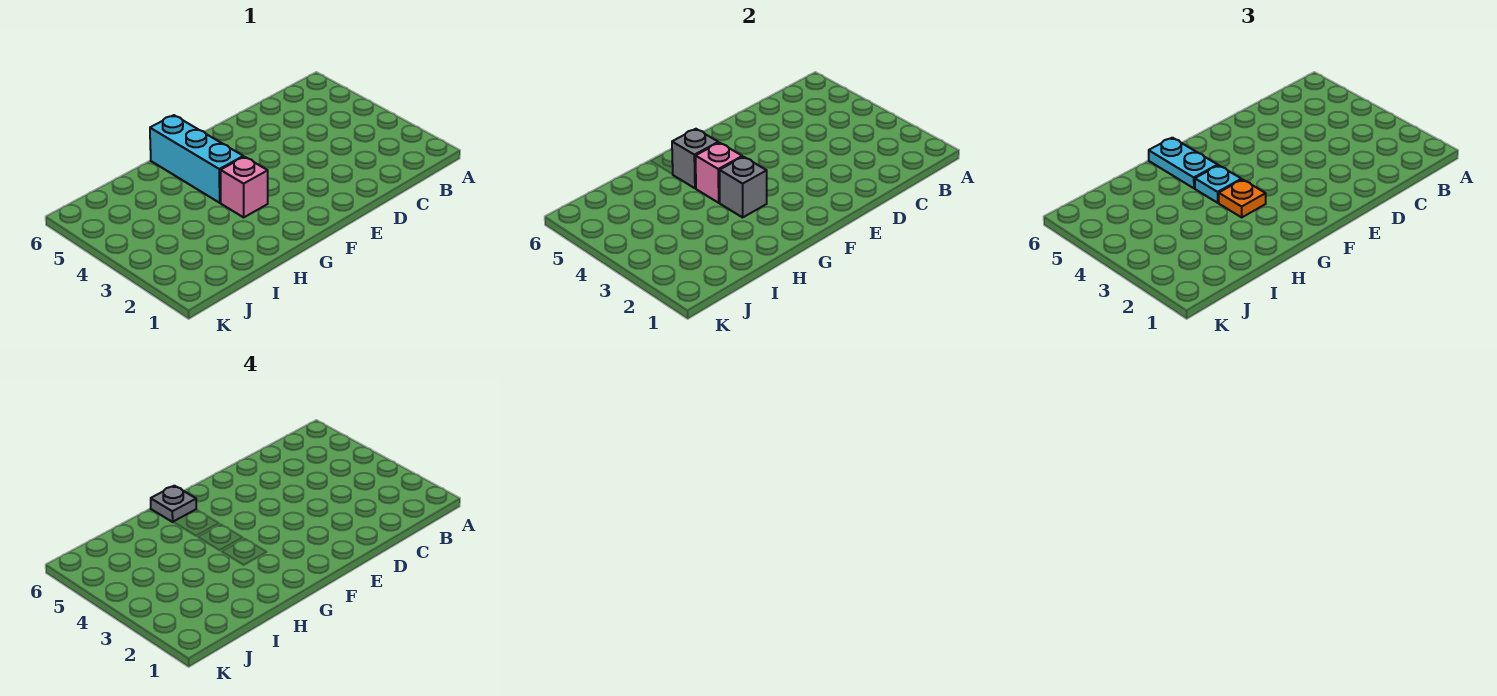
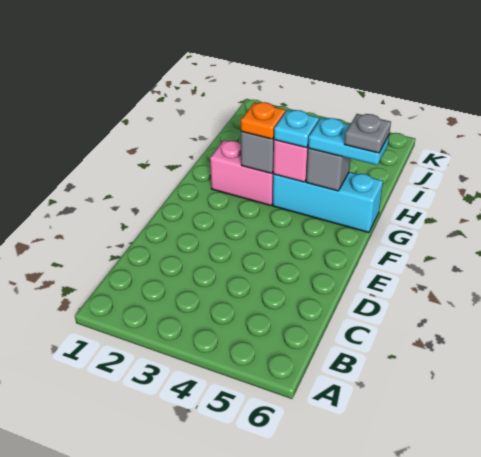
pink brick G3 level 1 -> pink brick G2:G3 level 1

